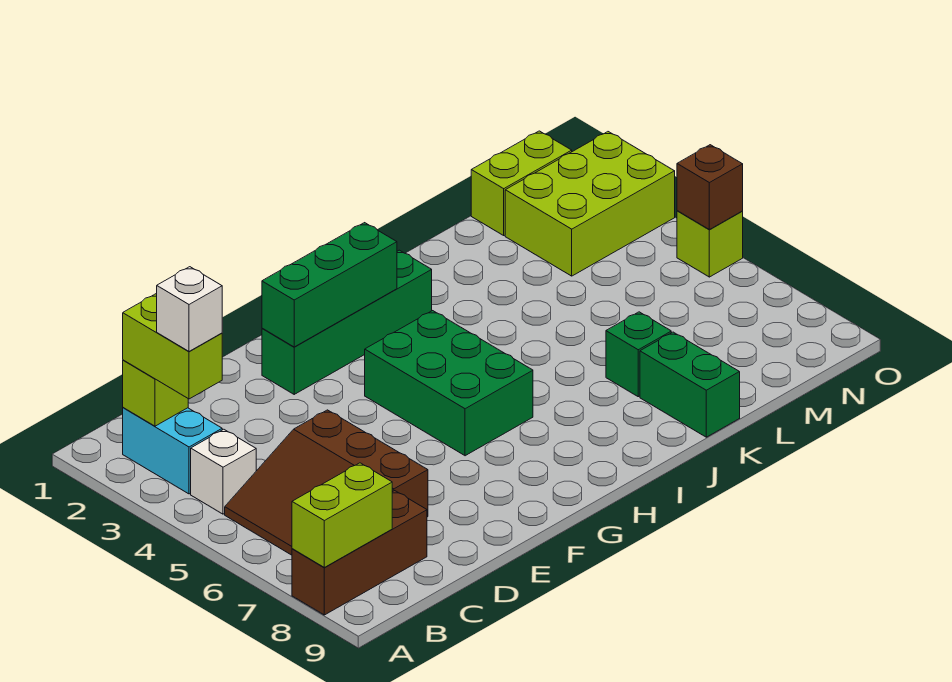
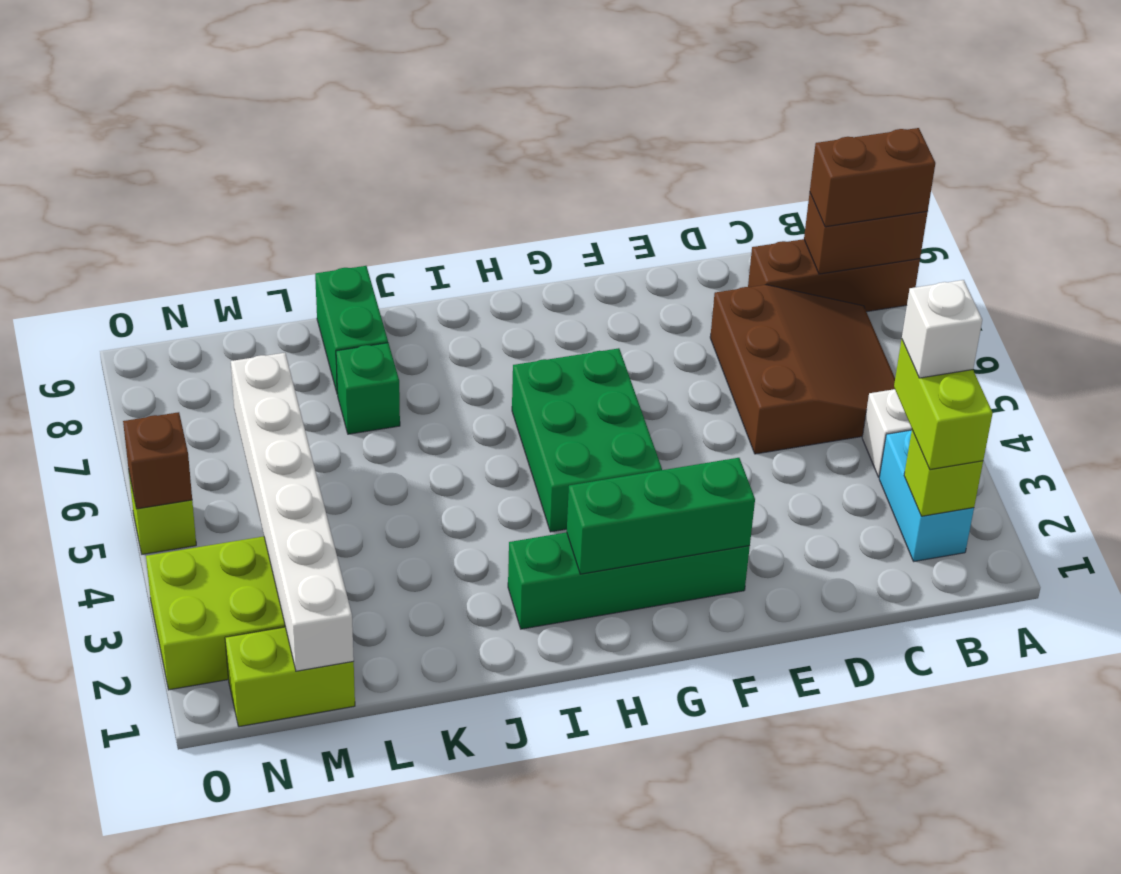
lime brick A8:B8 level 2 -> brown brick A8:B8 level 2
none -> brown brick A8:B8 level 3
none -> white brick M1:M6 level 2

